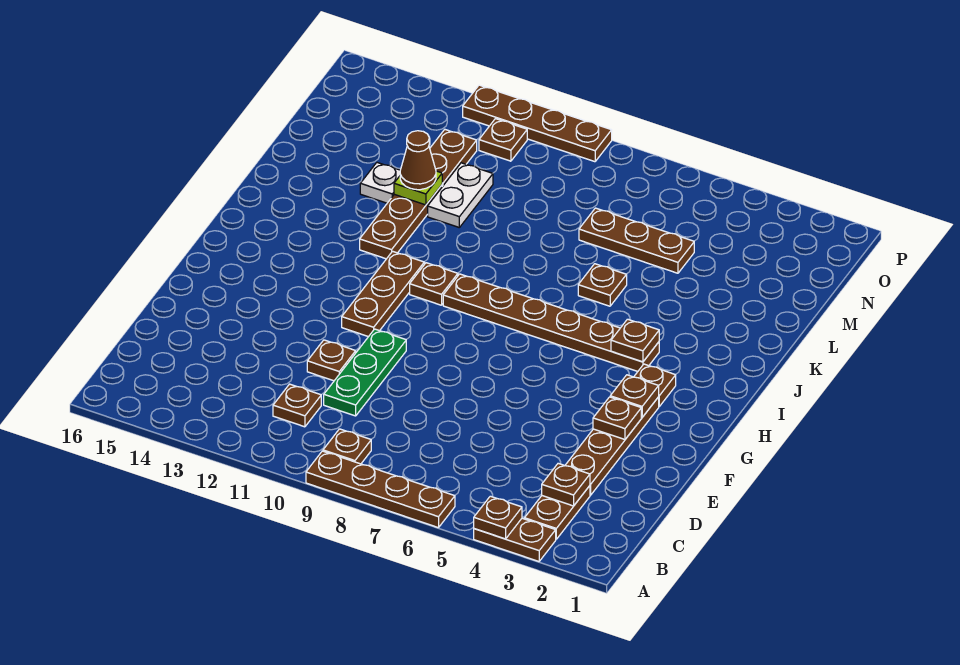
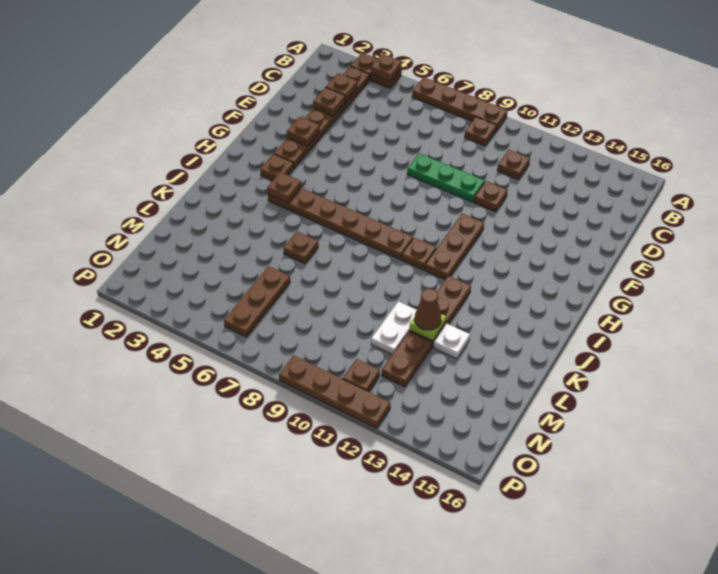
green plate D10:F10 level 1 -> green plate E8:E10 level 1
brown plate G3 level 2 -> brown plate D3 level 2
brown plate M5:M7 level 1 -> brown plate M6:O6 level 1

